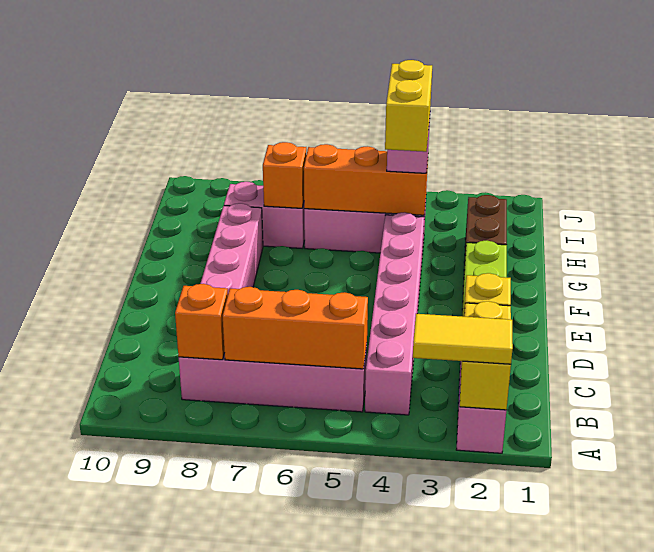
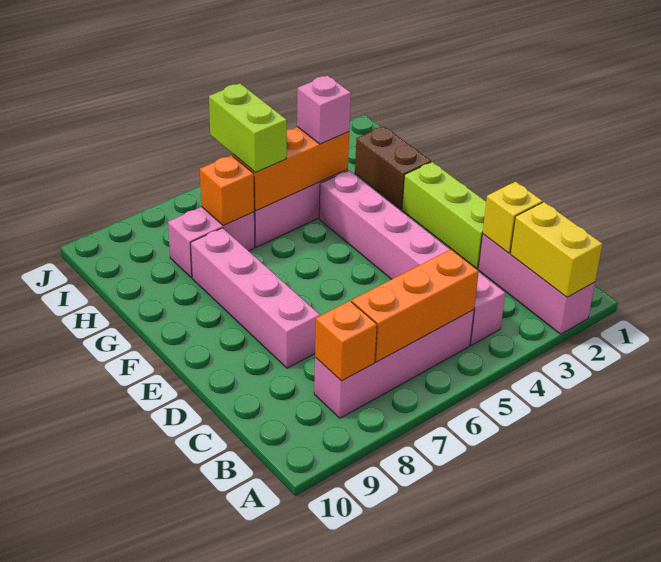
yellow tile A2:A3 level 3 -> none
yellow brick G4:H4 level 4 -> none
none -> lime brick H6:I6 level 3

